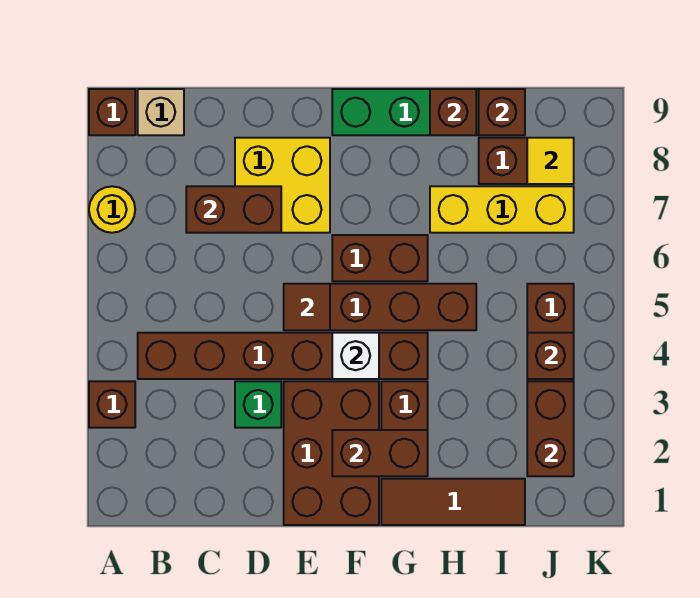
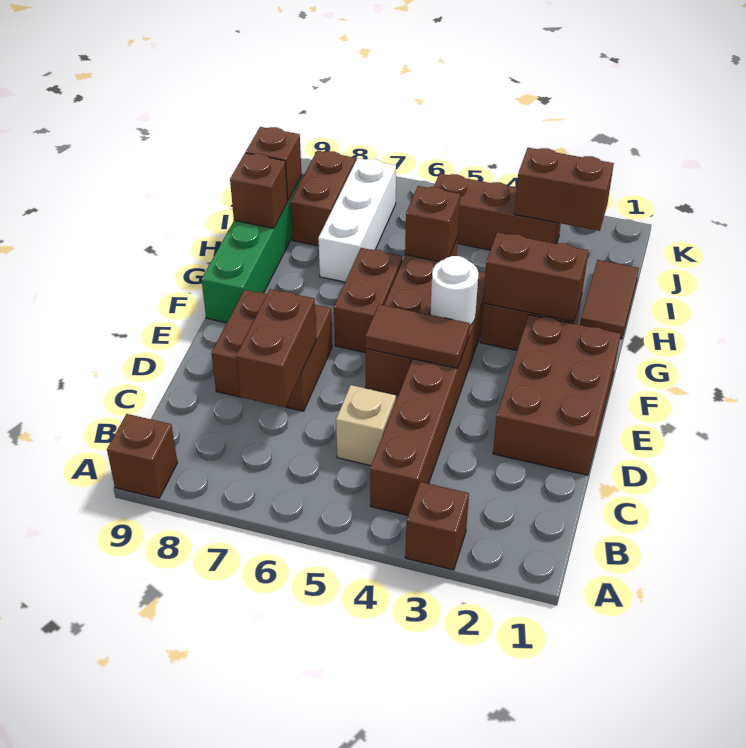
yellow round brick A7 level 1 -> none
tan brick B9 level 1 -> tan brick C5 level 1
green brick D3 level 1 -> none
yellow brick D7:E8 level 1 -> brown brick D7:E8 level 1
brown brick E1:F3 level 1 -> brown brick D1:F2 level 1
brown tile E5 level 2 -> brown tile E4:E5 level 2
brown brick F2:G2 level 2 -> brown brick G2:G3 level 2
white brick F4 level 2 -> white round brick F4 level 2
brown tile G1:I1 level 1 -> brown tile H1:I1 level 1
yellow brick H7:J7 level 1 -> white brick H7:J7 level 1
brown brick J4 level 2 -> brown brick H5 level 2
yellow tile J8 level 2 -> none

